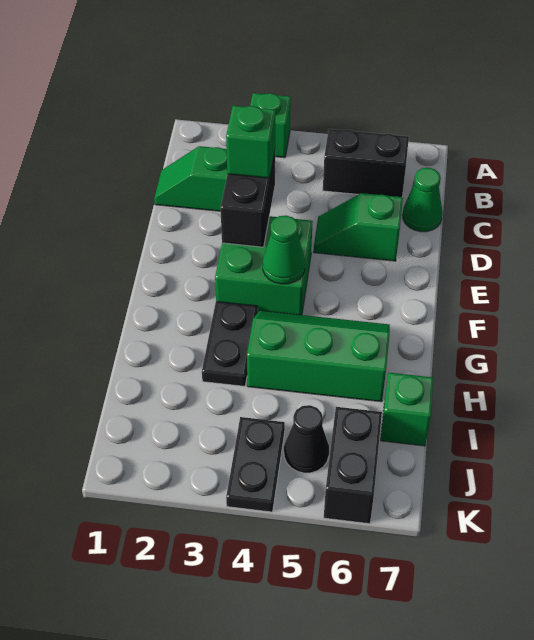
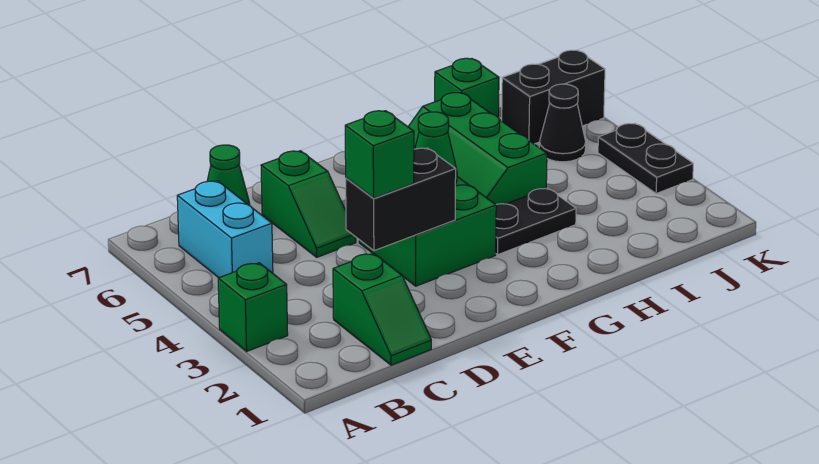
black brick B5:B6 level 1 -> cyan brick B5:B6 level 1
black plate J4:K4 level 1 -> black plate K3:K4 level 1

